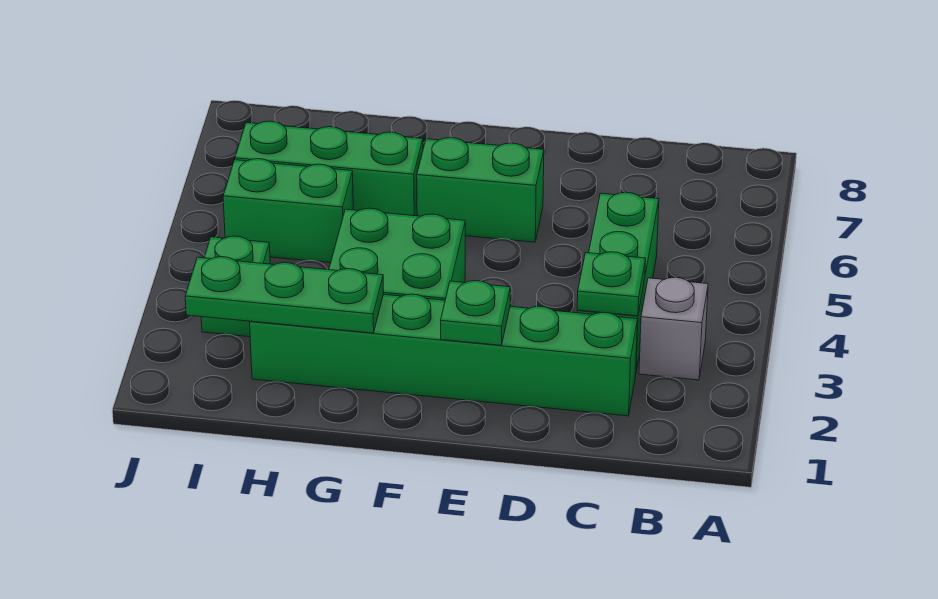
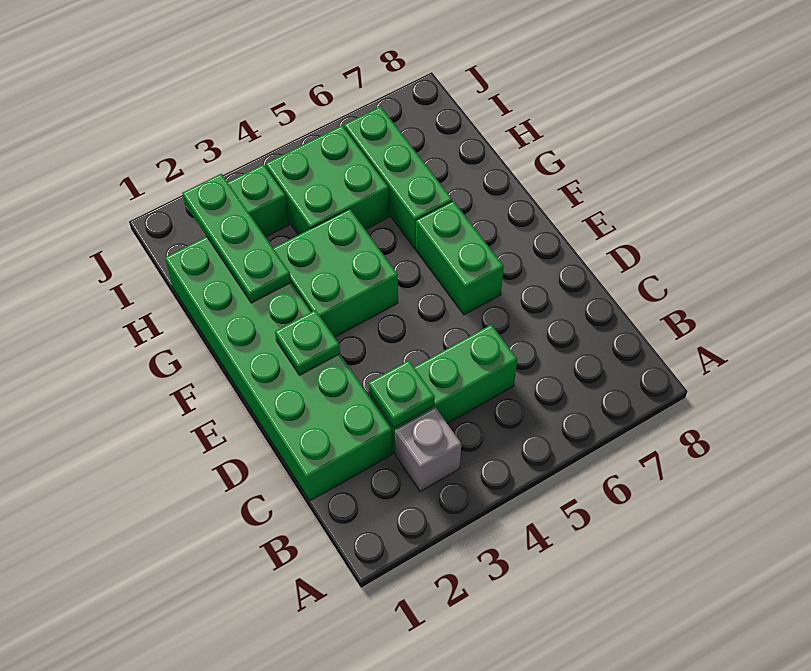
green brick C2:H2 level 1 -> green brick C1:H2 level 1
green brick H5:I5 level 1 -> green brick H4:I5 level 1

